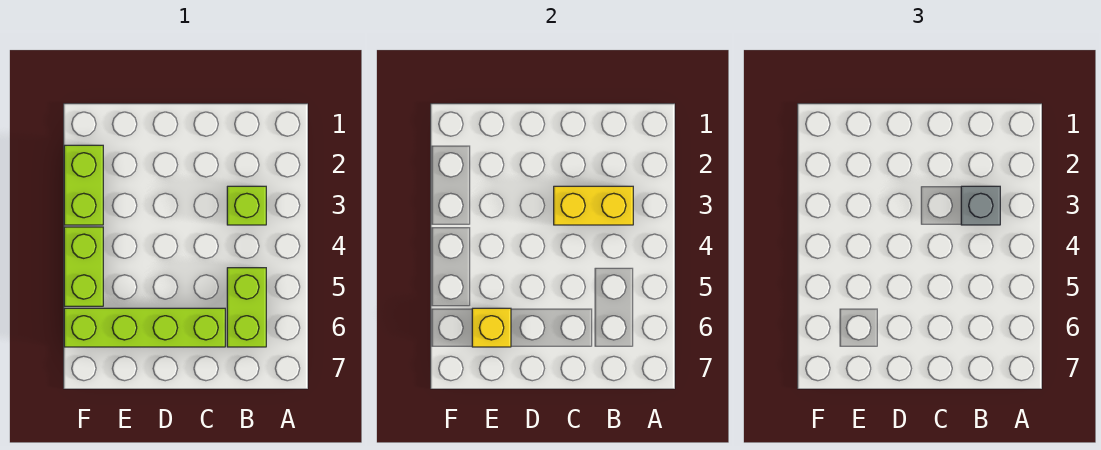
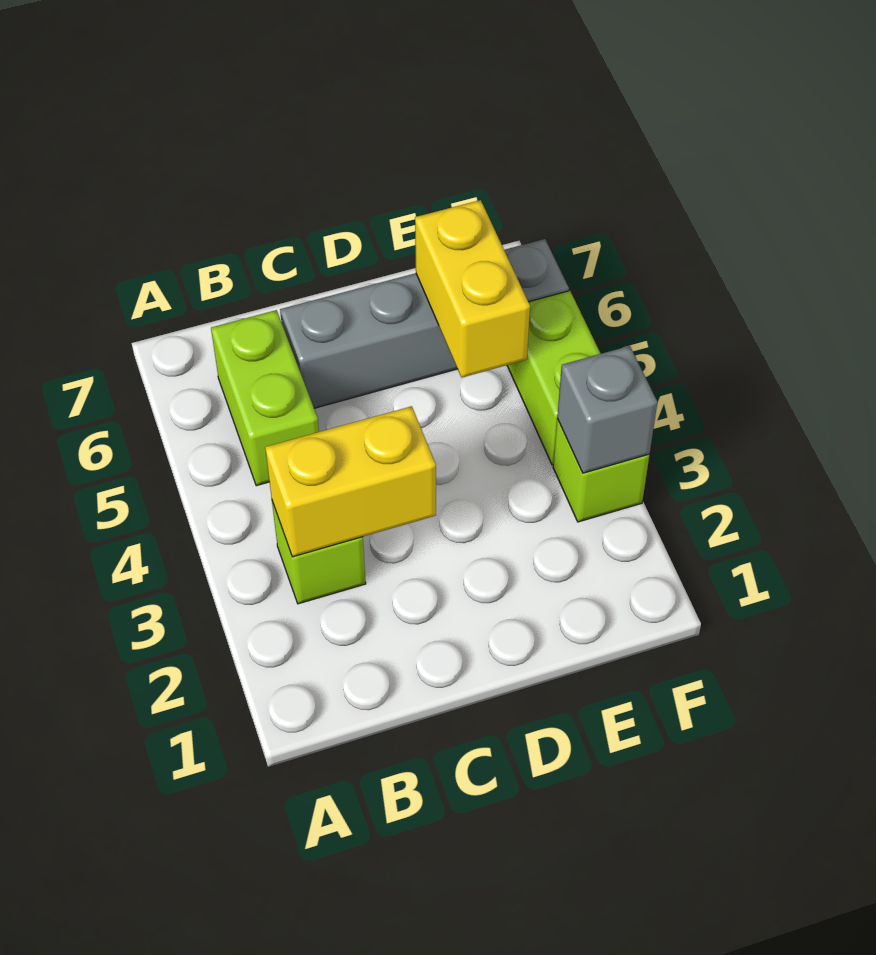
grey brick B3 level 3 -> grey brick F3 level 2
lime brick C6:F6 level 1 -> grey brick C6:F6 level 1
yellow brick E6 level 2 -> yellow brick E5:E6 level 2
lime brick F2:F3 level 1 -> lime brick F3 level 1

